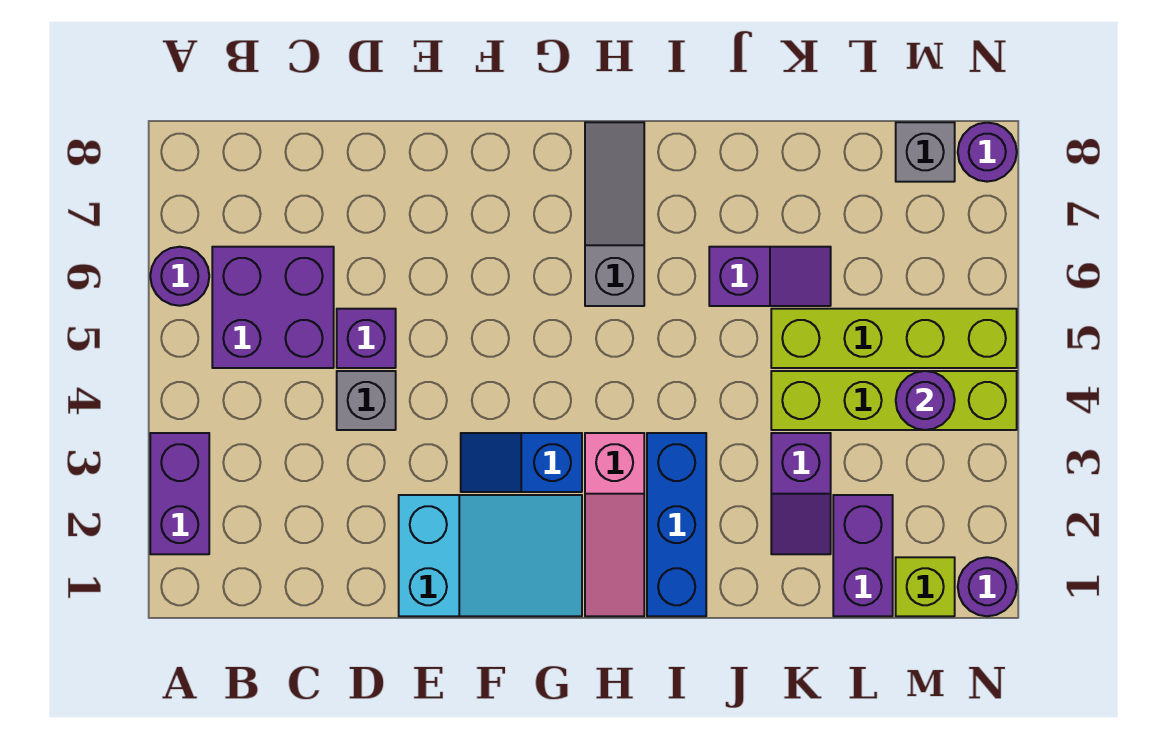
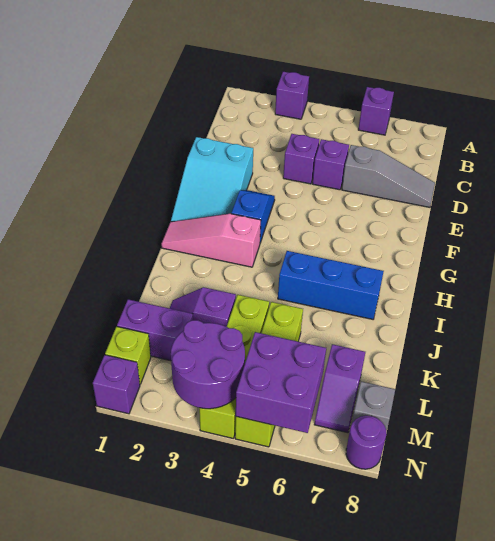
purple brick A2:A3 level 1 -> purple brick A3 level 1
purple round brick A6 level 1 -> purple brick A6 level 1
purple brick B5:C6 level 1 -> purple brick M5:N6 level 2
grey brick D4 level 1 -> purple brick D4 level 1
grey slope H6:H8 level 1 top 6 -> grey slope D6:D8 level 1 top 6
blue brick I1:I3 level 1 -> blue brick I5:I7 level 1
purple slope J6:K6 level 1 top J -> purple slope L7:M7 level 1 top L
purple round brick M4 level 2 -> purple round brick M3:N4 level 2
purple round brick N1 level 1 -> purple brick N1 level 1

